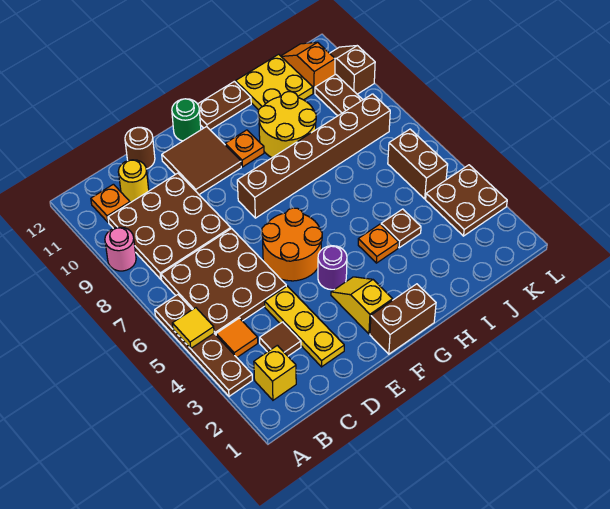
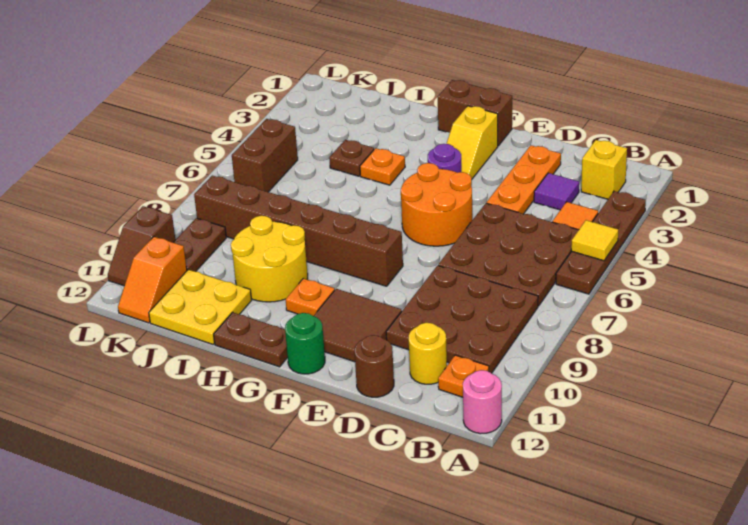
pink round brick A9 level 1 -> pink round brick A12 level 1
brown tile C3 level 1 -> purple tile C3 level 1
yellow plate D2:D4 level 1 -> orange plate D2:D4 level 1
brown plate K3:L4 level 1 -> none

